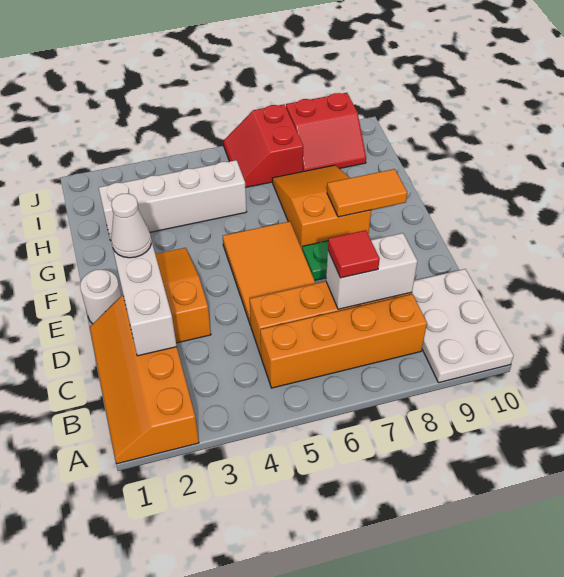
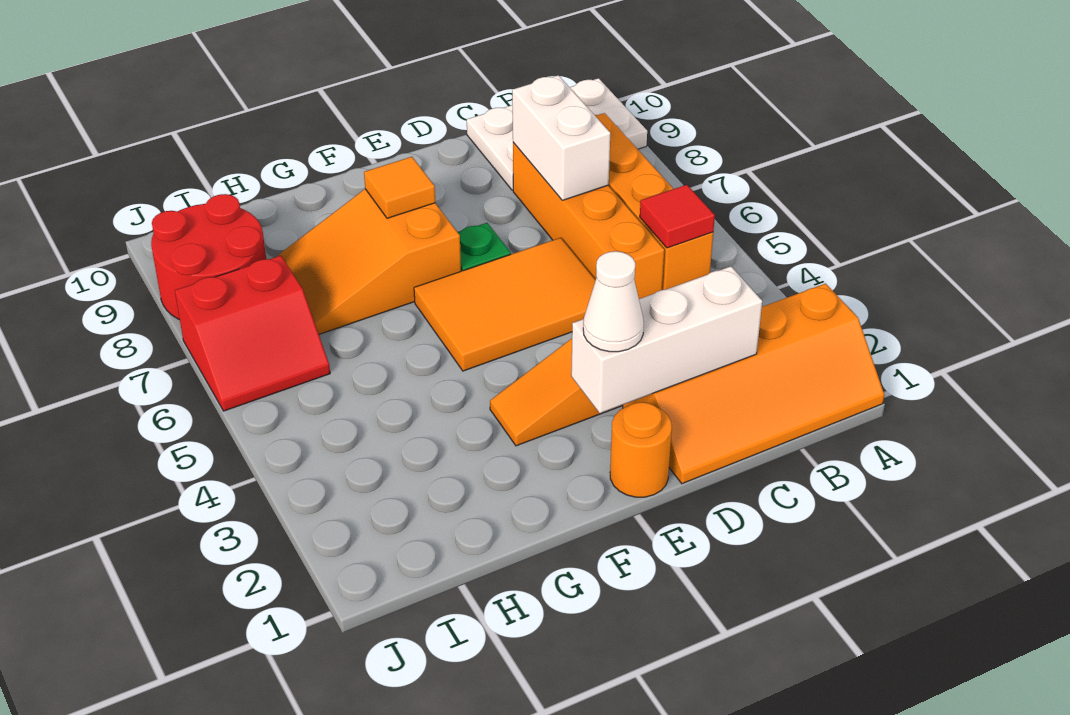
red tile C7 level 3 -> red tile B5 level 2
white round brick E1 level 1 -> orange round brick E1 level 1
orange tile F8:F9 level 2 -> orange tile F8 level 2
white brick H2:H5 level 1 -> none
red slope I8:J9 level 1 top J -> red round brick I8:J9 level 1

